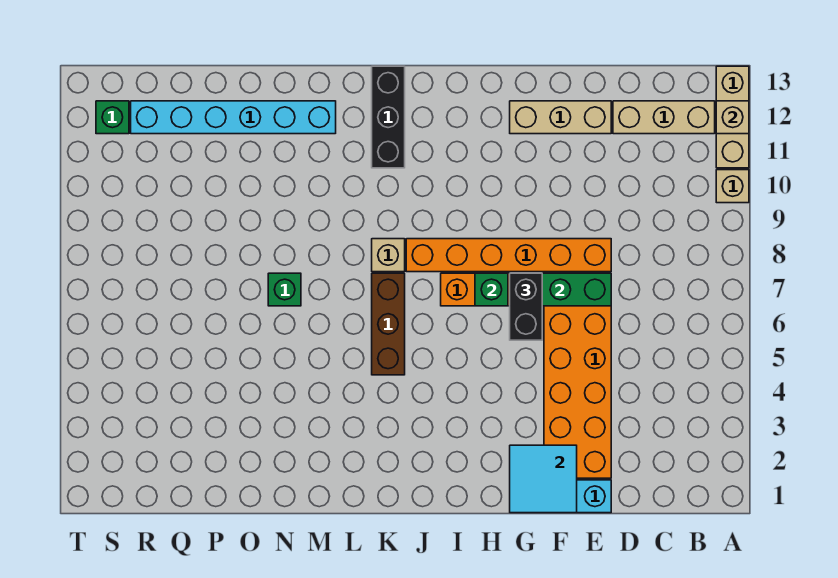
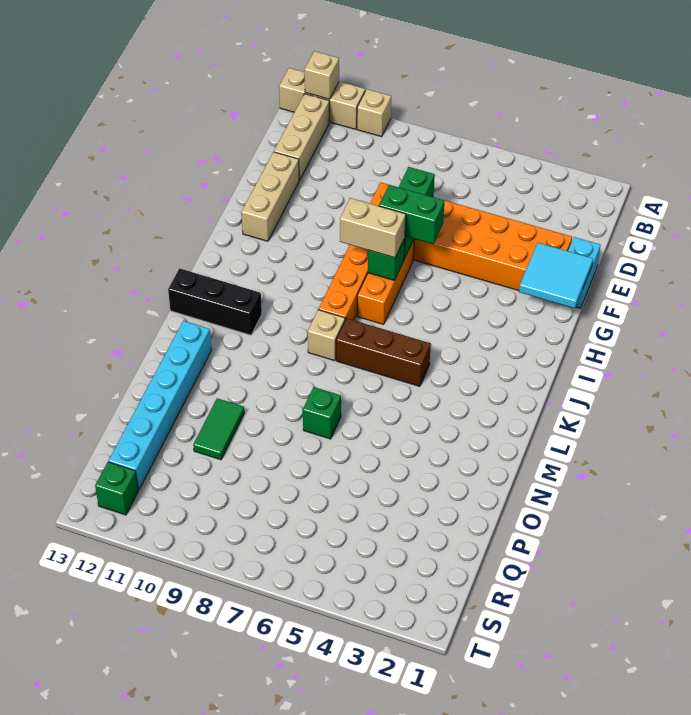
black brick G6:G7 level 3 -> green brick G6:G7 level 3
none -> tan brick H7:H8 level 3
none -> green tile O10:P10 level 1

